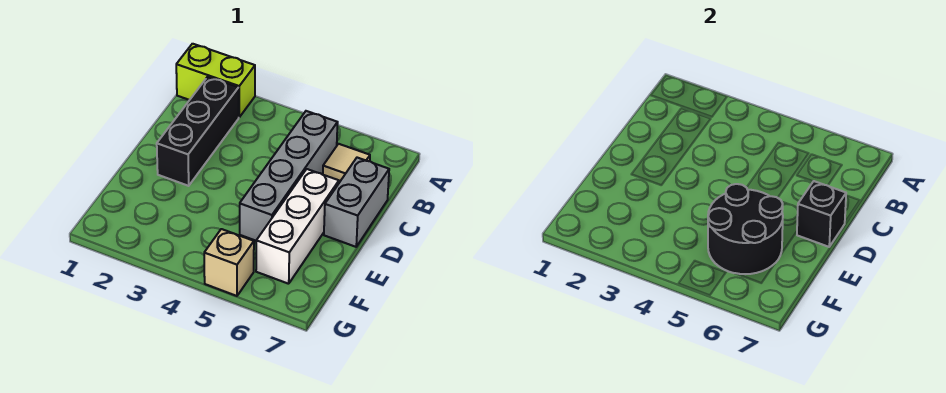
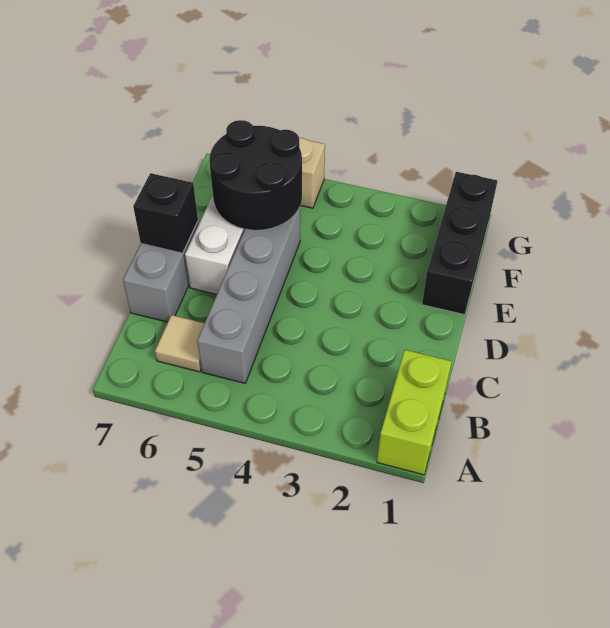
lime brick A1:A2 level 1 -> lime brick A1:B1 level 1
black brick B2:D2 level 1 -> black brick E1:G1 level 1

